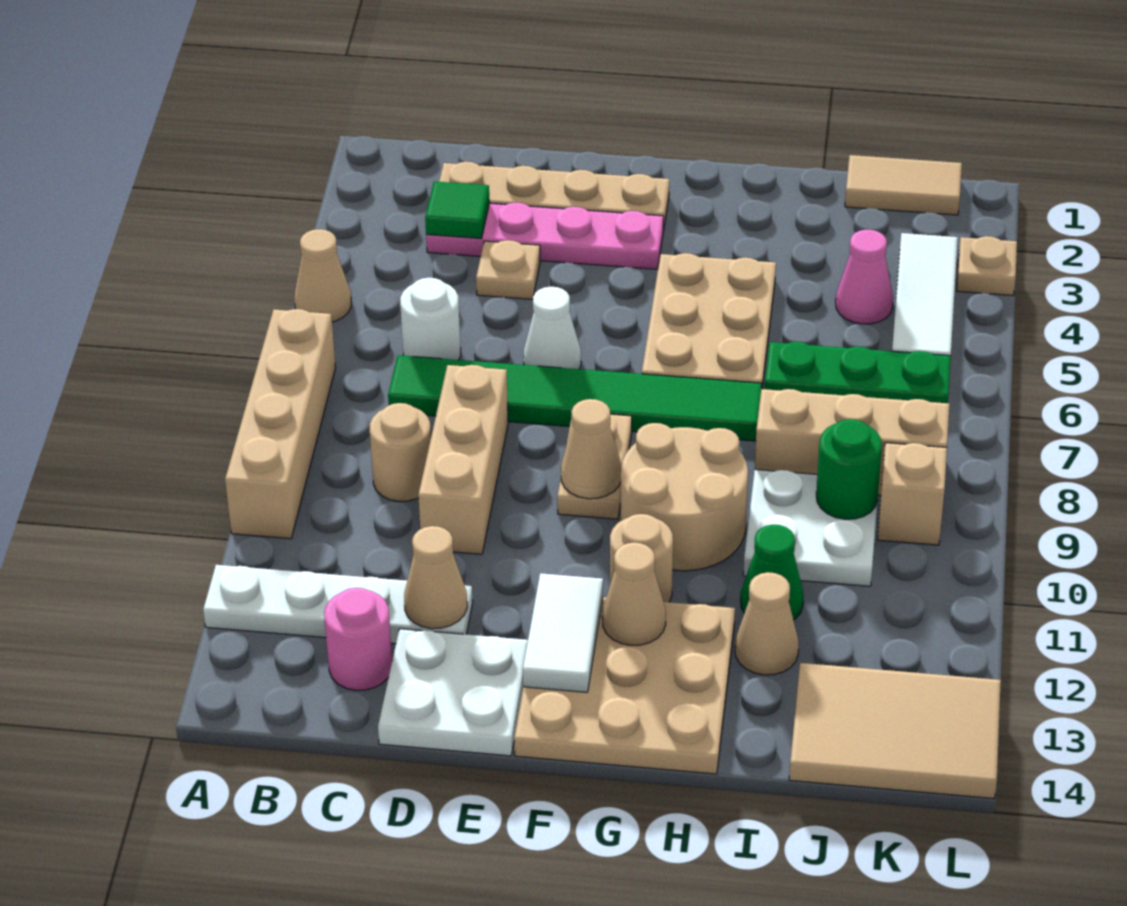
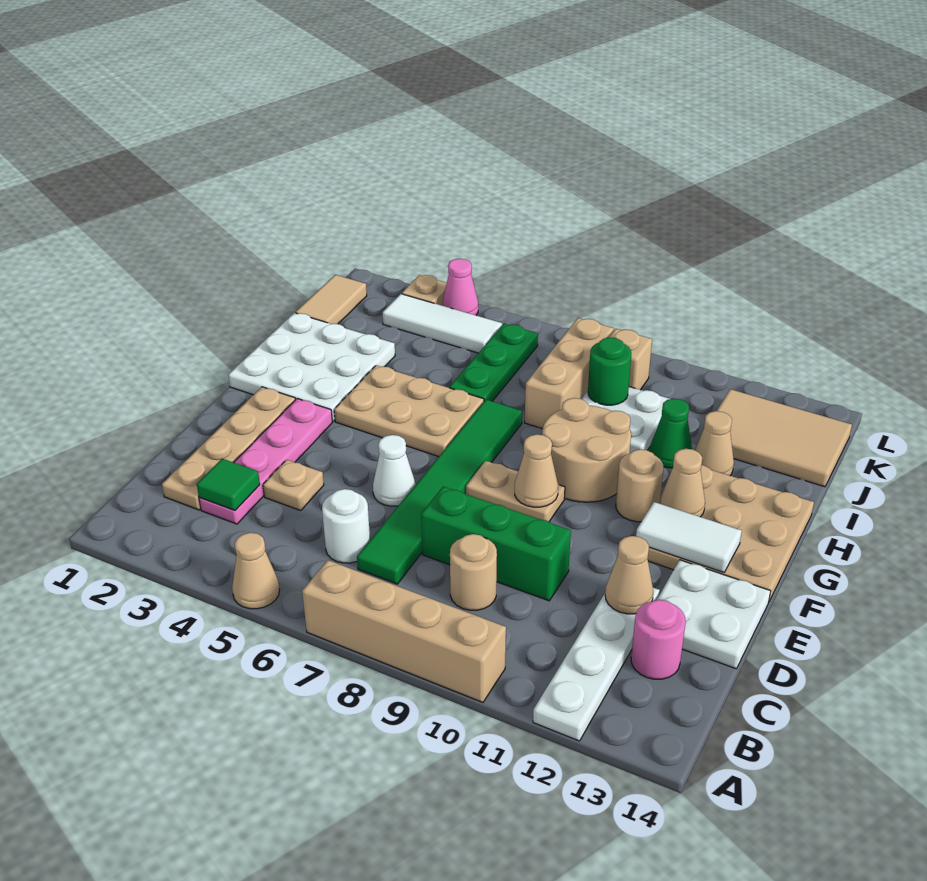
tan brick D8:D10 level 1 -> green brick D8:D10 level 1
none -> white plate G1:I3 level 1
pink cone J4 level 1 -> pink cone L4 level 1
tan tile J13:L14 level 1 -> tan tile J12:K14 level 1

